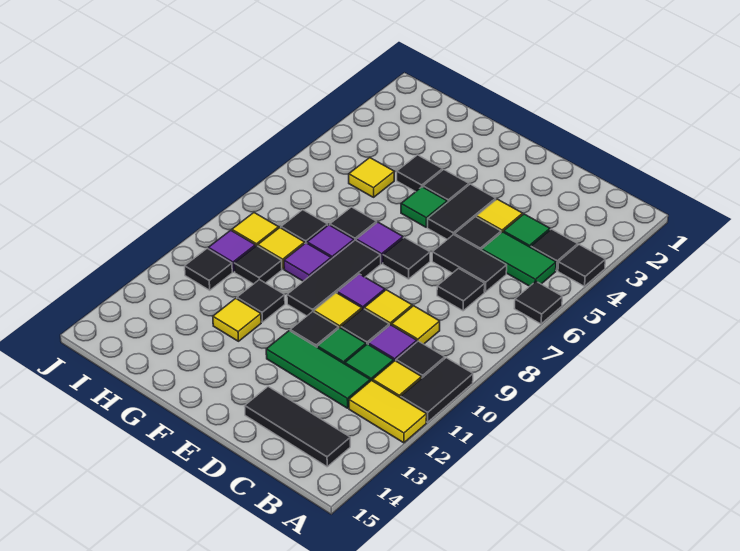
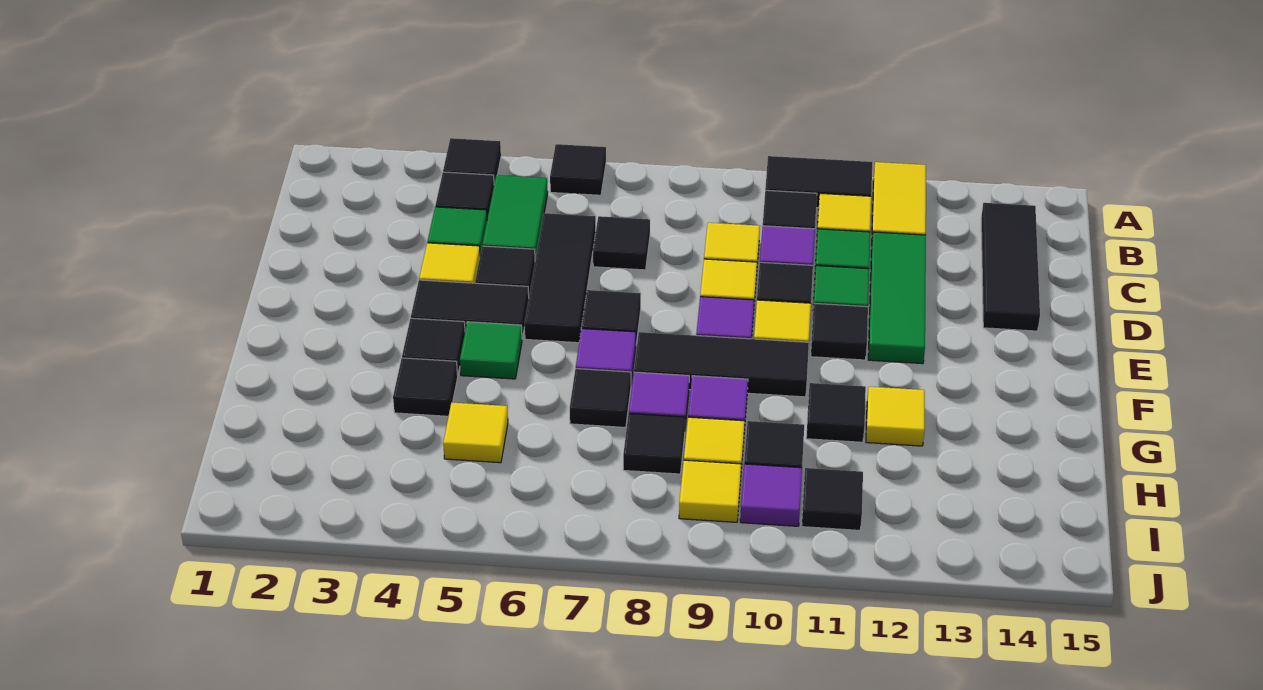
black tile C6:D6 level 1 -> black tile C6:E6 level 1

